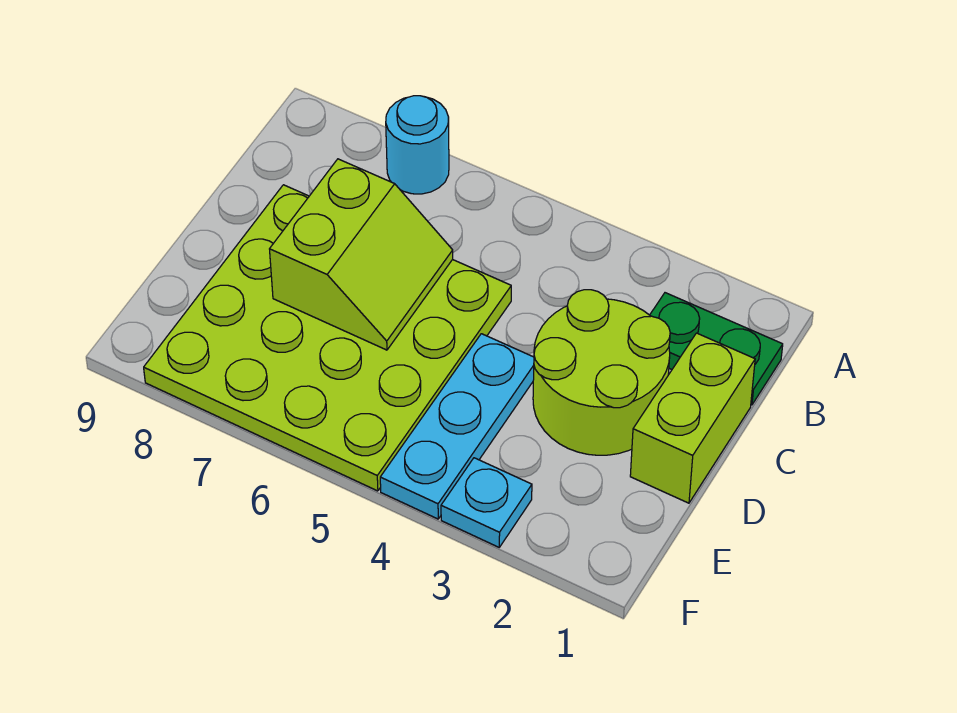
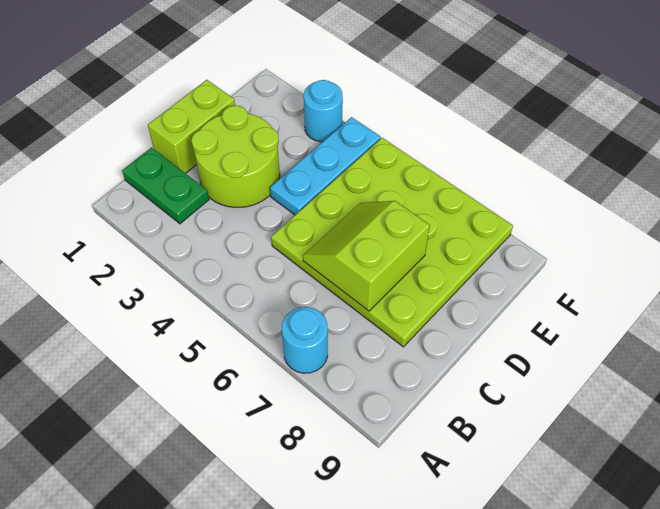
cyan plate F3 level 1 -> cyan round brick F3 level 1

